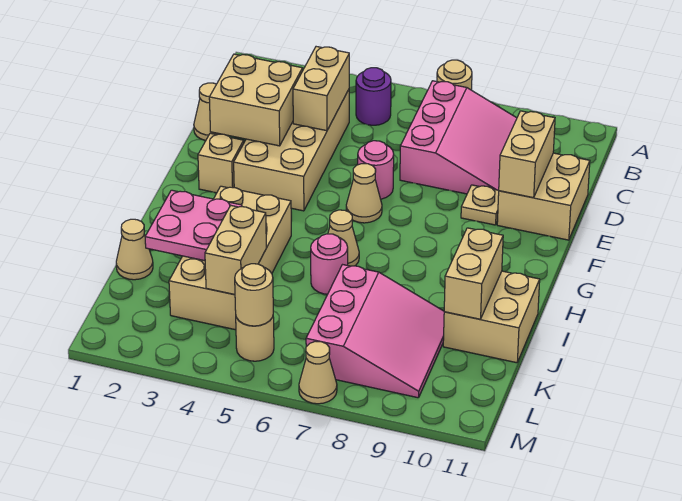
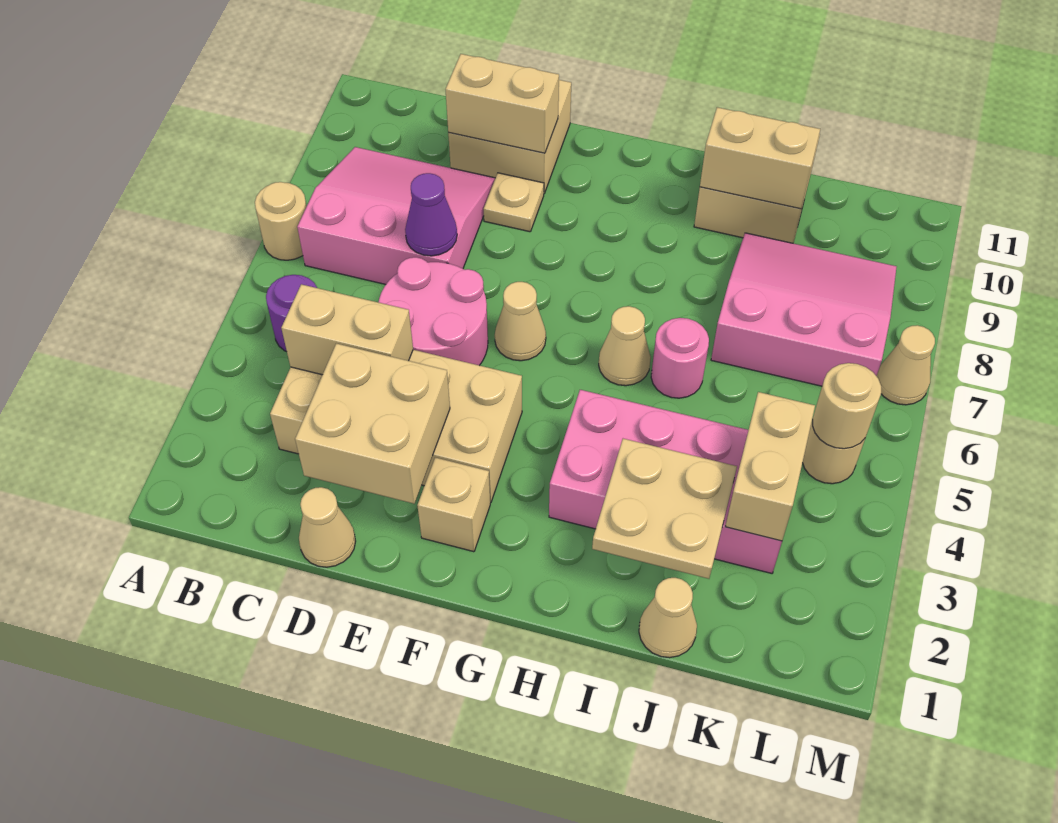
none -> purple cone D7 level 2
pink round brick E6 level 1 -> pink round brick D5:E6 level 1
tan brick H3:K4 level 1 -> pink brick H3:K4 level 1
pink plate I2:J3 level 2 -> tan plate I2:J3 level 2
tan brick J4:K4 level 2 -> tan brick K3:K4 level 2

